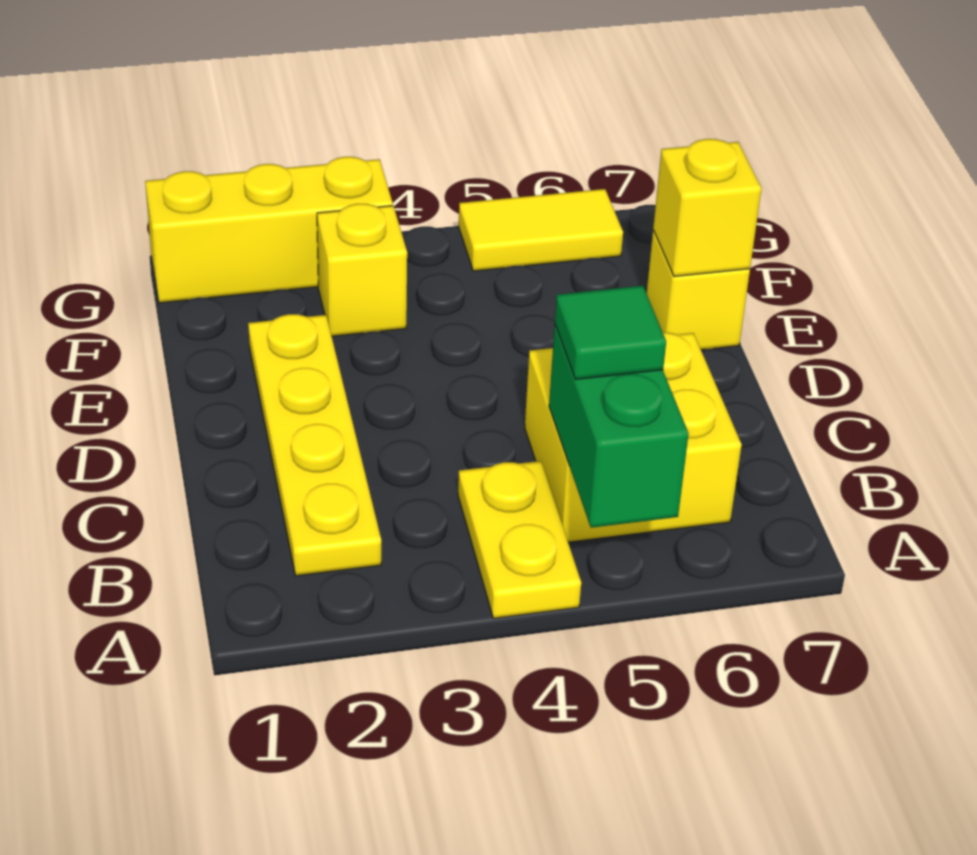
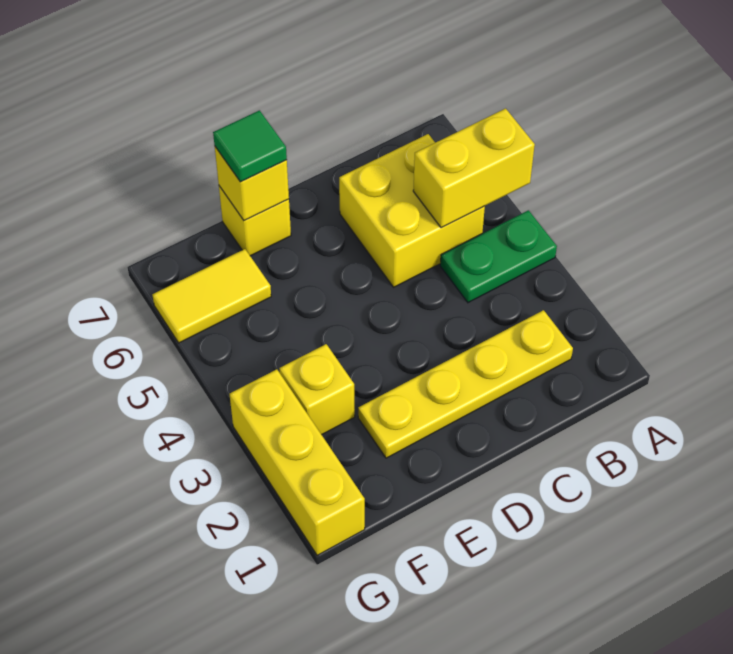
yellow plate A4:B4 level 1 -> green plate A4:B4 level 1
green brick A5:B5 level 2 -> yellow brick A5:B5 level 2
green tile B5 level 3 -> green tile E7 level 3
yellow tile G5:G6 level 1 -> yellow tile F6:G6 level 1

